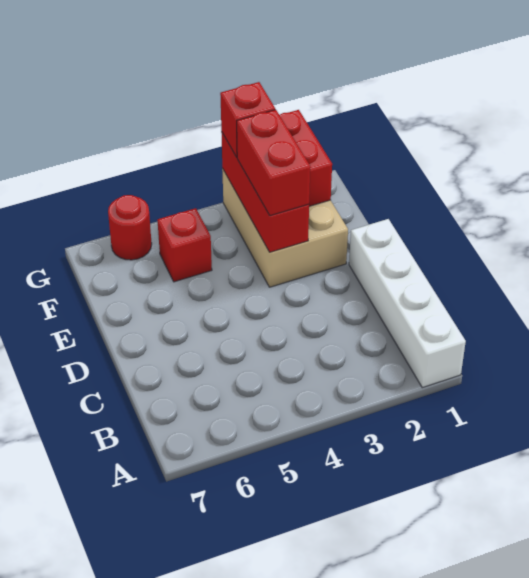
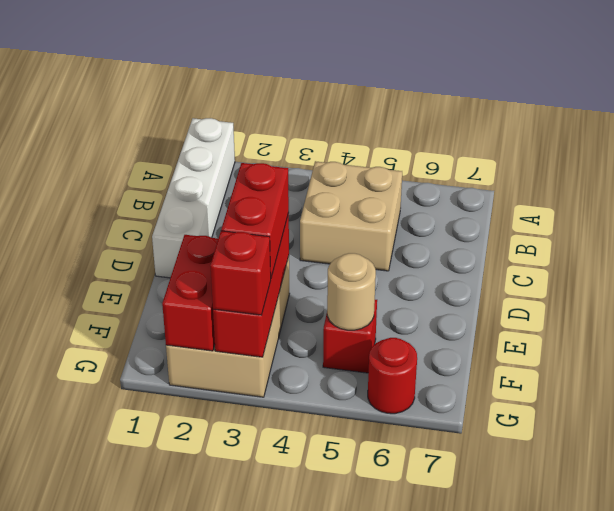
none -> tan brick B4:C5 level 1
none -> tan round brick F5 level 2

